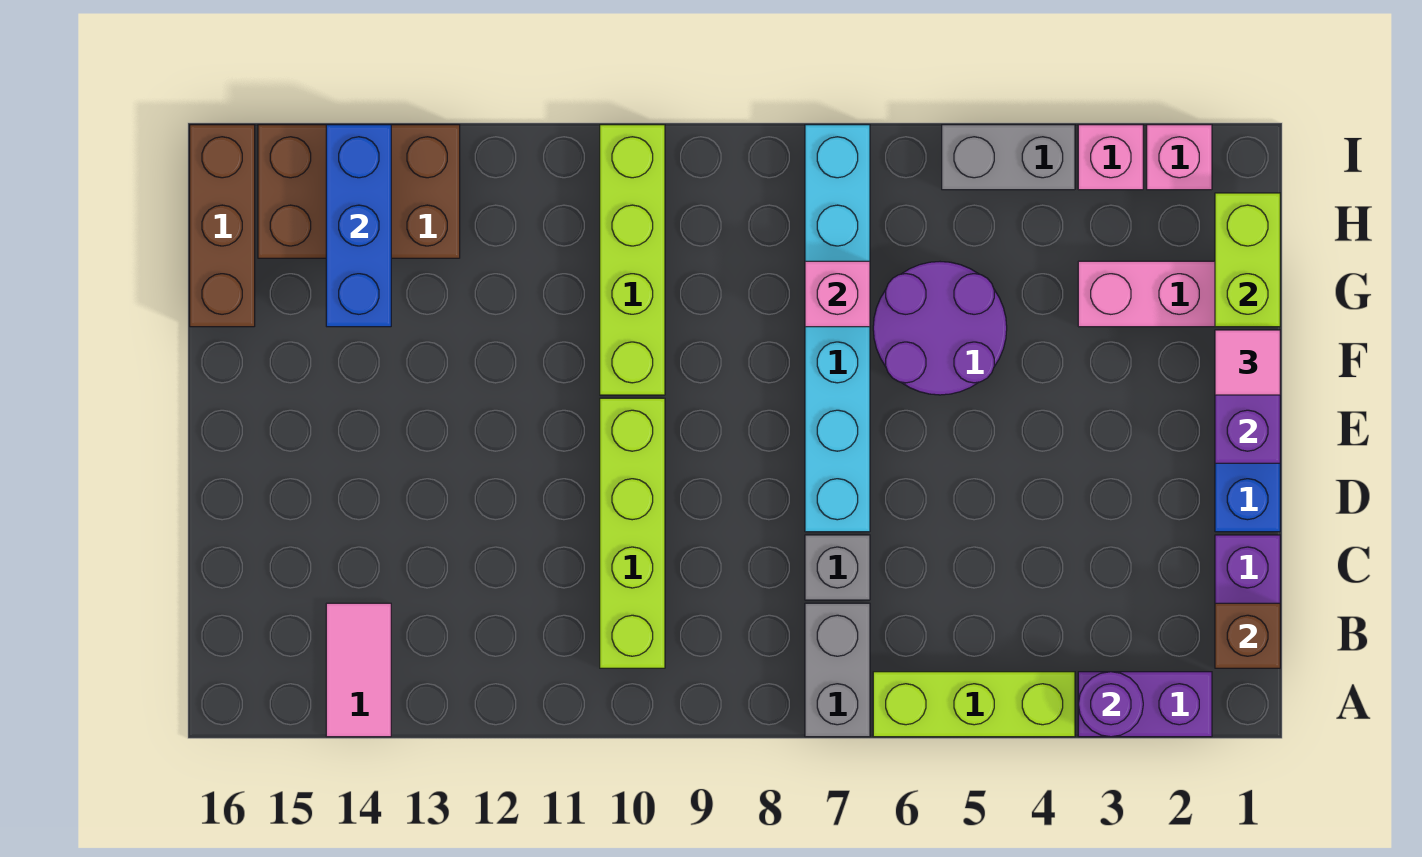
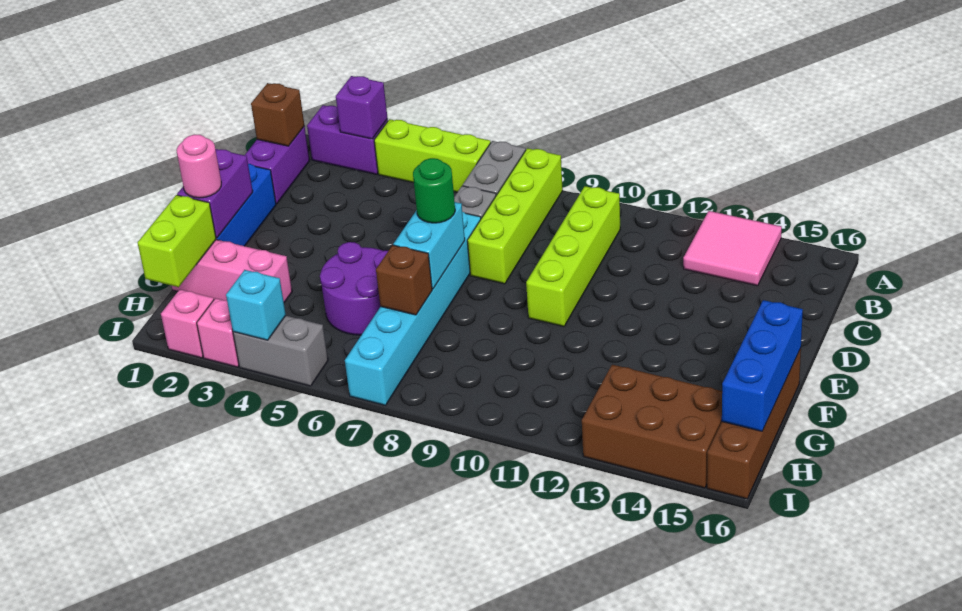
purple round brick A3 level 2 -> purple brick A3 level 2
pink tile A14:B14 level 1 -> pink tile A13:B14 level 1
none -> cyan brick E7:F7 level 2
none -> green round brick E7 level 3
pink tile F1 level 3 -> pink round brick F1 level 3
lime brick F10:I10 level 1 -> lime brick A8:D8 level 1
pink brick G7 level 2 -> brown brick G7 level 2
blue brick G14:I14 level 2 -> blue brick F16:H16 level 2
brown brick G16:I16 level 1 -> brown brick F16:I16 level 1
none -> cyan brick I4 level 2

